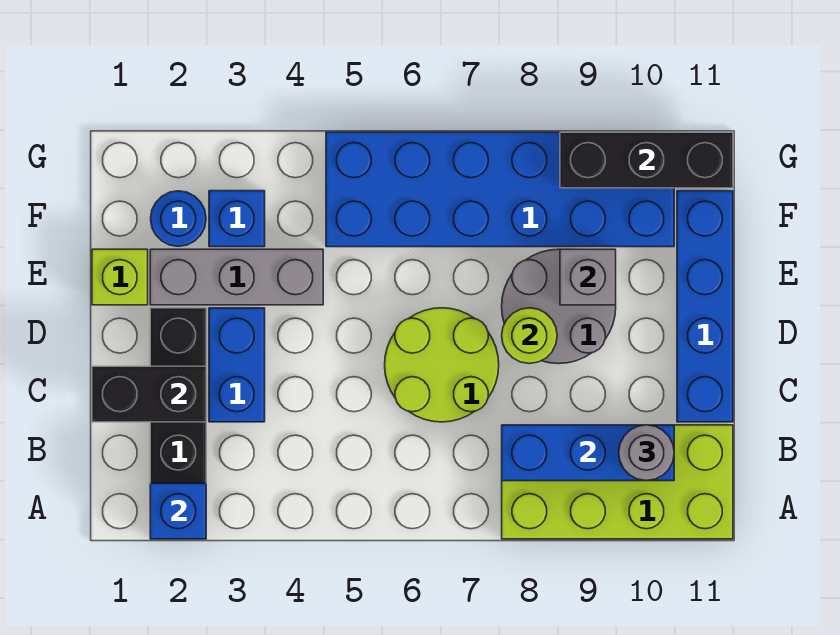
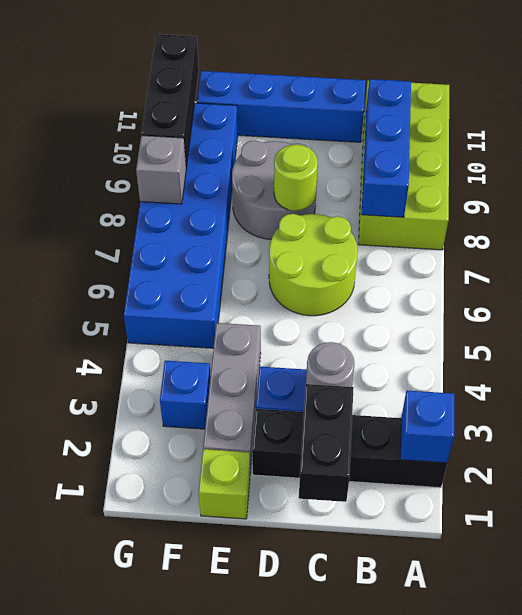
grey round brick B10 level 3 -> grey round brick C3 level 2
grey brick E9 level 2 -> grey brick G8 level 2
blue round brick F2 level 1 -> none

